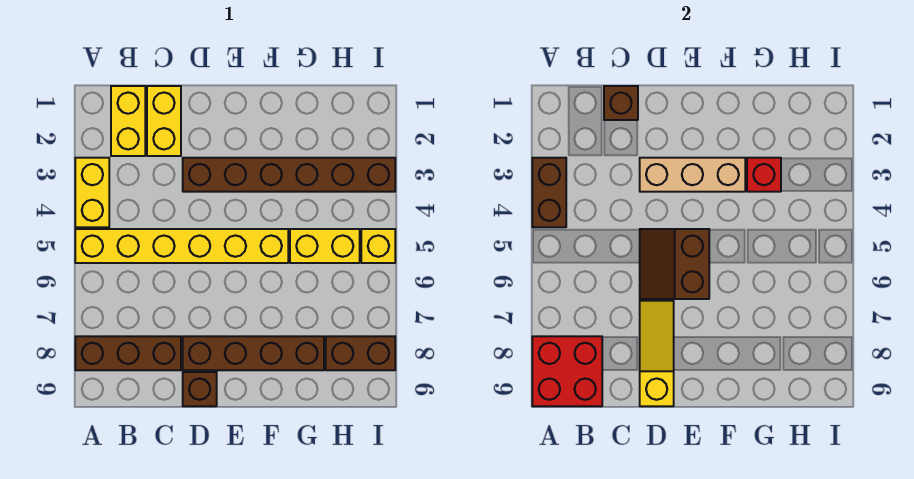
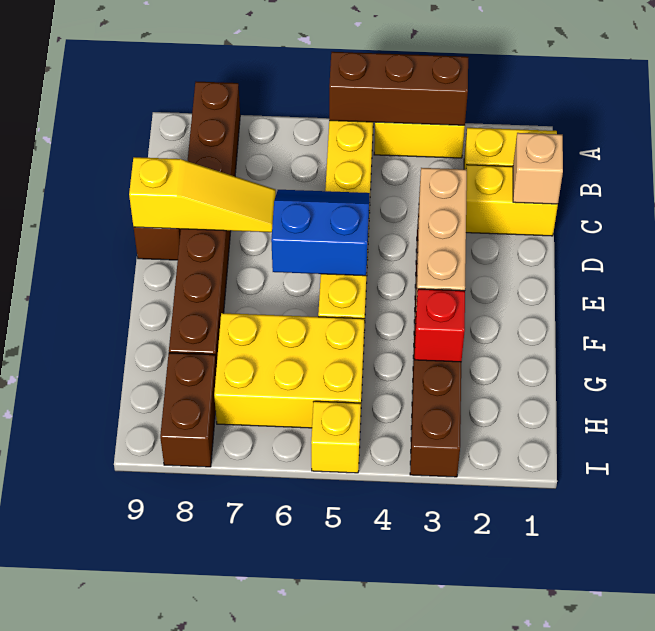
brown brick A3:A4 level 2 -> brown brick A3:A5 level 2
red brick A8:B9 level 2 -> none
brown brick C1 level 2 -> tan brick C1 level 2
brown slope D5:E6 level 2 top E -> blue slope D5:E6 level 2 top E
yellow brick G5:H5 level 1 -> yellow brick G5:H7 level 1

